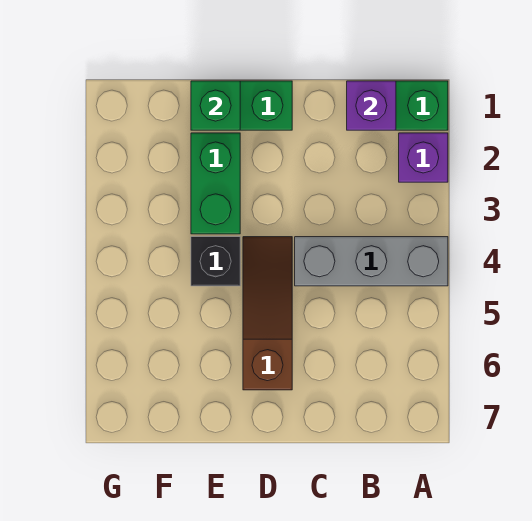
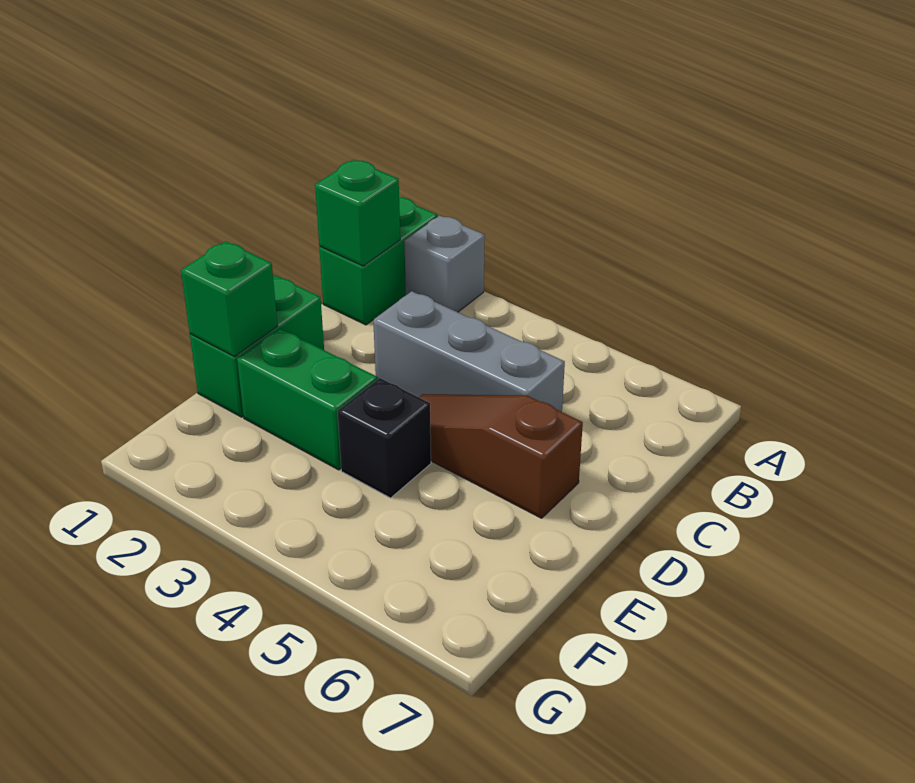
purple brick A2 level 1 -> grey brick A2 level 1
grey brick A4:C4 level 1 -> grey brick C3:C5 level 1
purple brick B1 level 2 -> green brick B1 level 2

